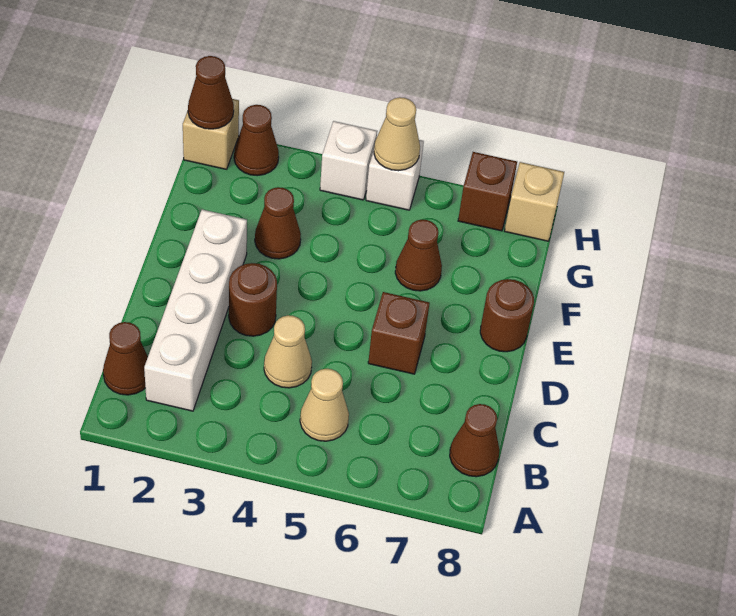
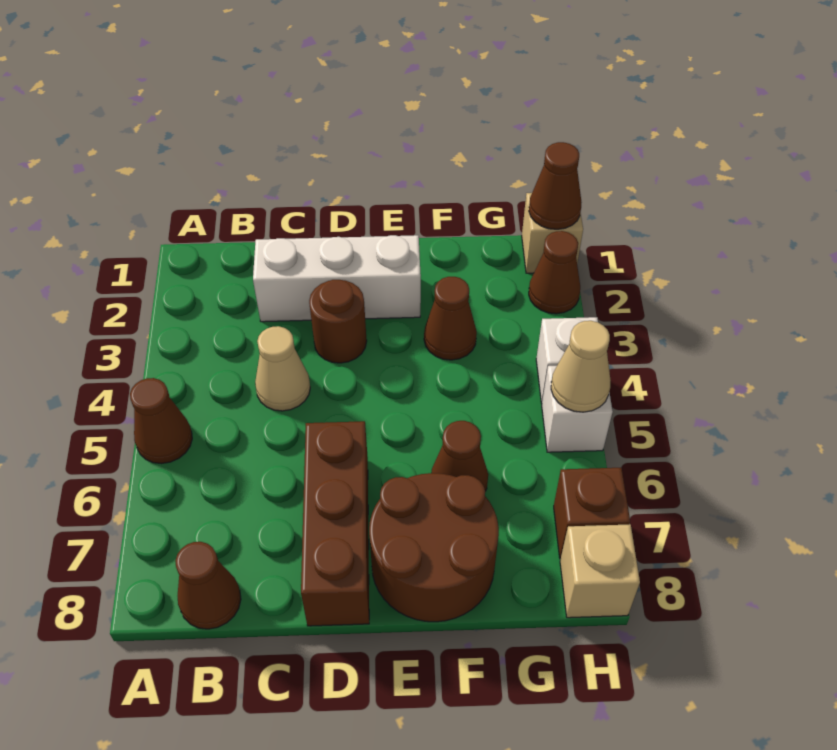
brown cone B1 level 1 -> brown cone A5 level 1
white brick B2:E2 level 1 -> white brick C2:E2 level 1
tan cone B5 level 1 -> none
brown brick D6 level 1 -> brown brick D6:D8 level 1
brown round brick E8 level 1 -> brown round brick E7:F8 level 1

